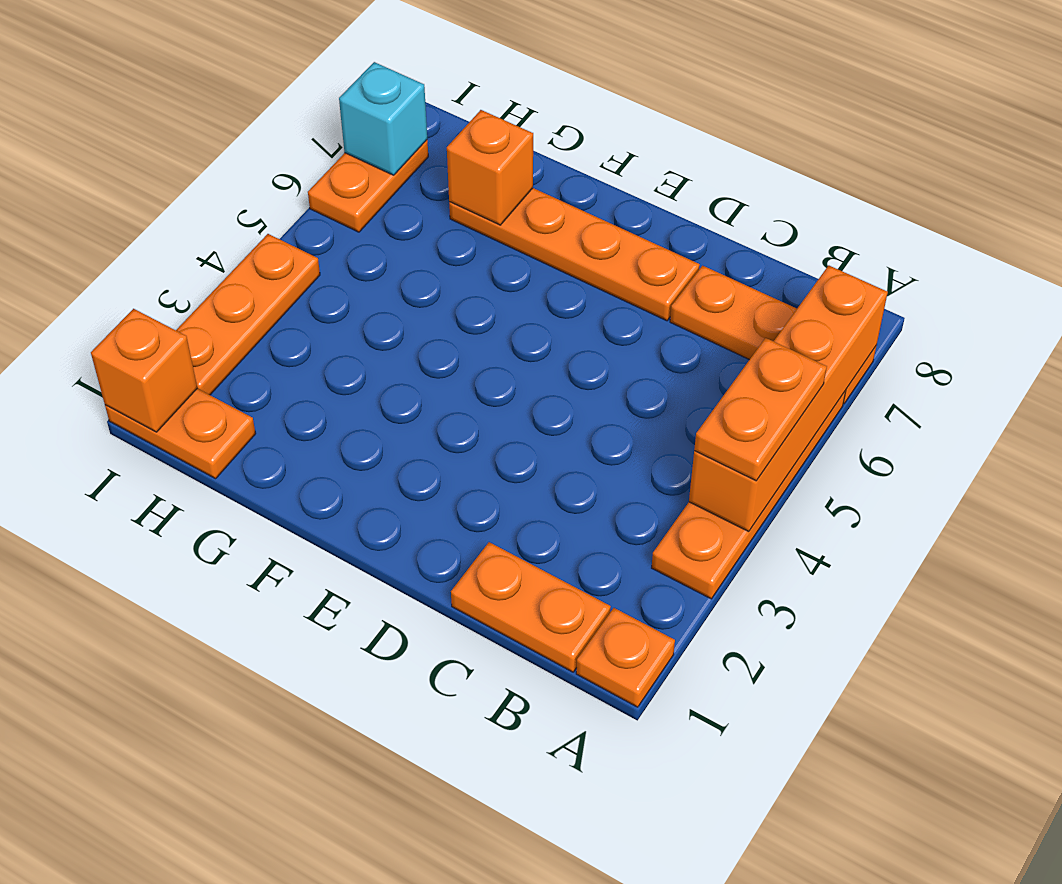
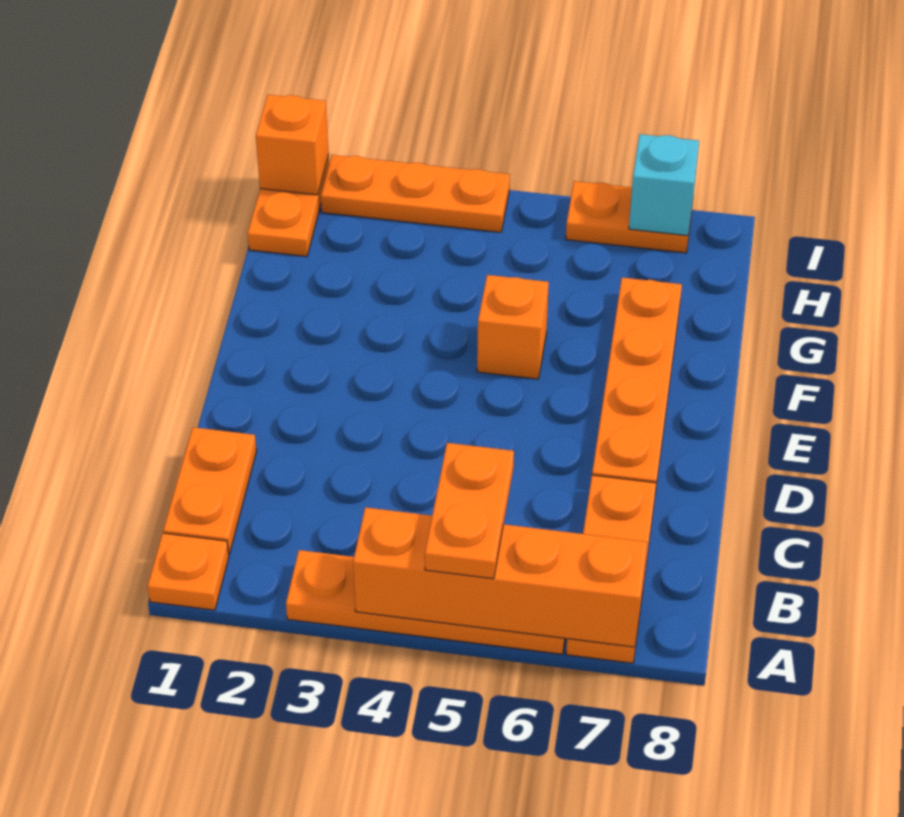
orange plate A4:A5 level 3 -> orange plate A5:B5 level 3
orange brick G7 level 2 -> orange brick F5 level 1

